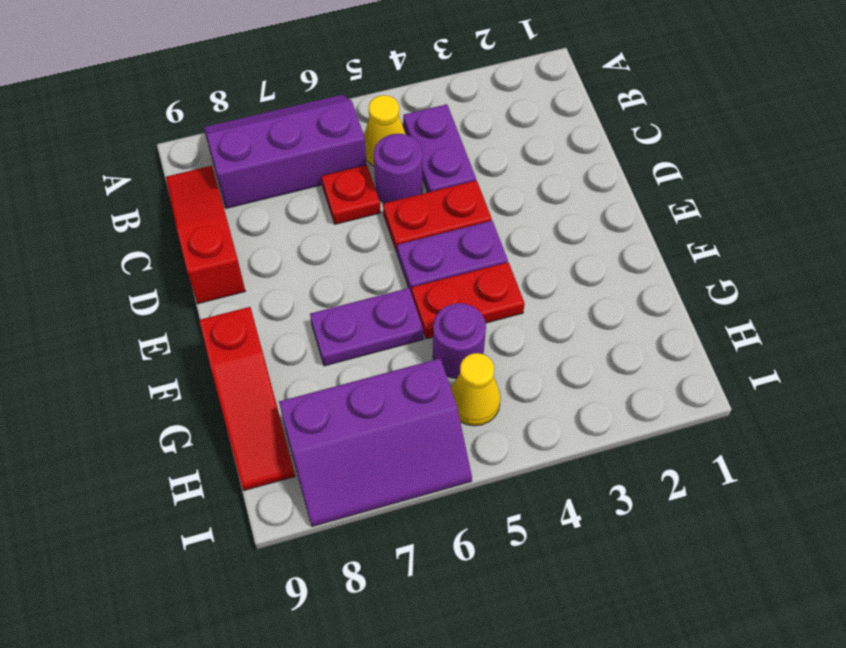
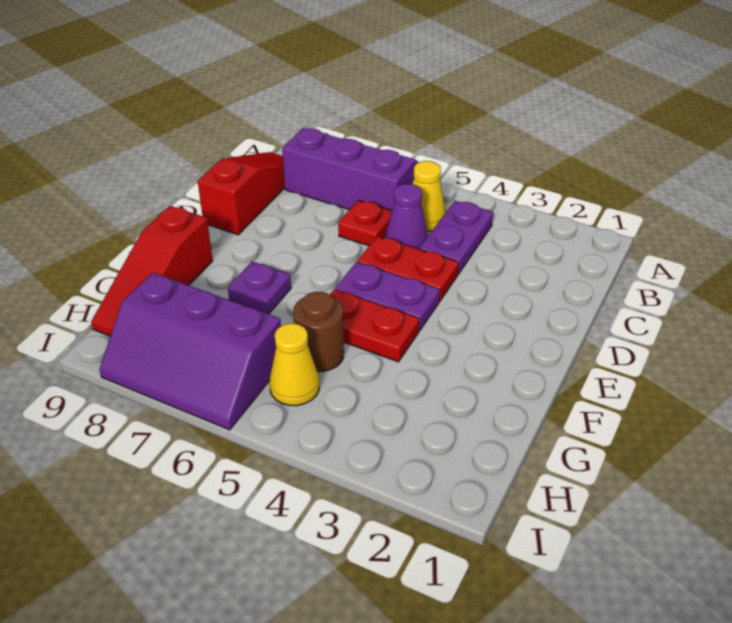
purple round brick C5 level 1 -> purple cone C5 level 1
purple plate F6:F7 level 1 -> purple plate F7 level 1
purple round brick G5 level 1 -> brown round brick G5 level 1

